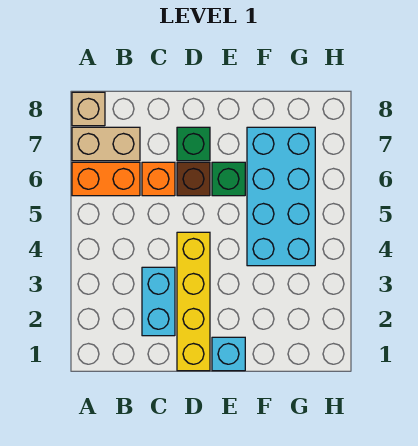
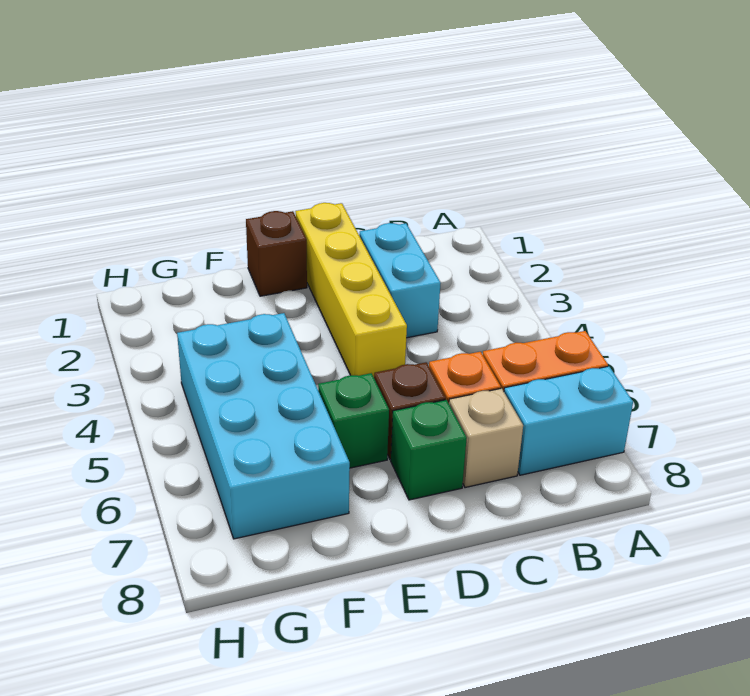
tan brick A7:B7 level 1 -> cyan brick A7:B7 level 1
tan brick A8 level 1 -> tan brick C7 level 1
cyan brick E1 level 1 -> brown brick E1 level 1

